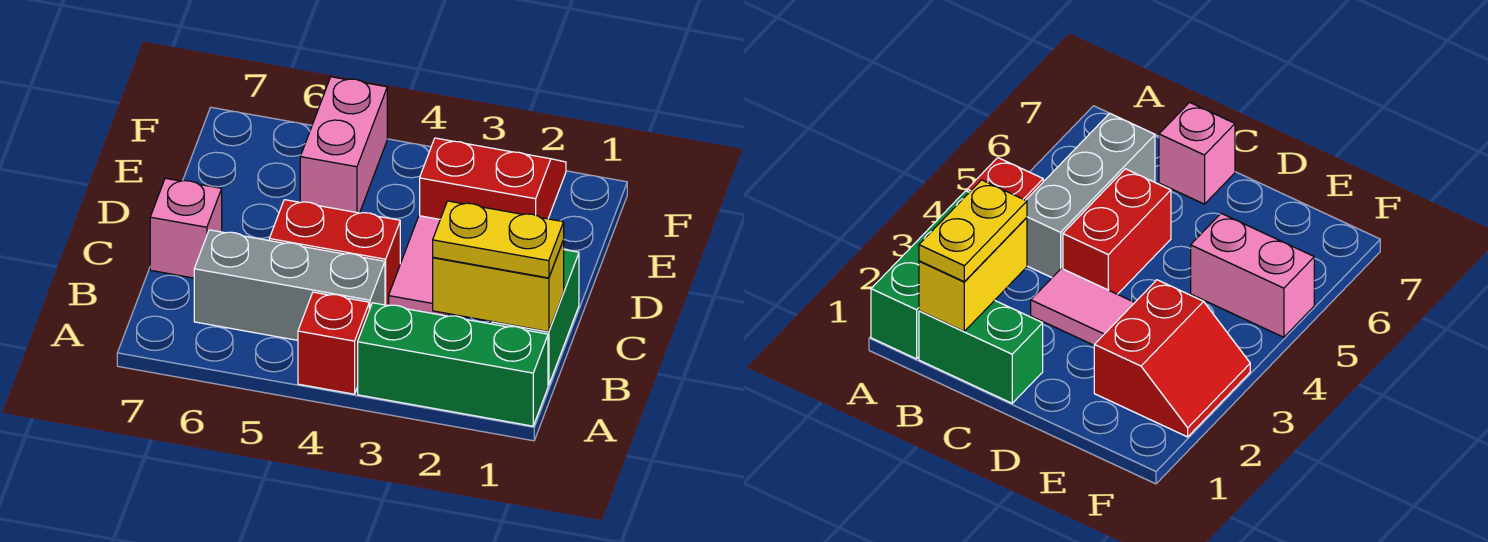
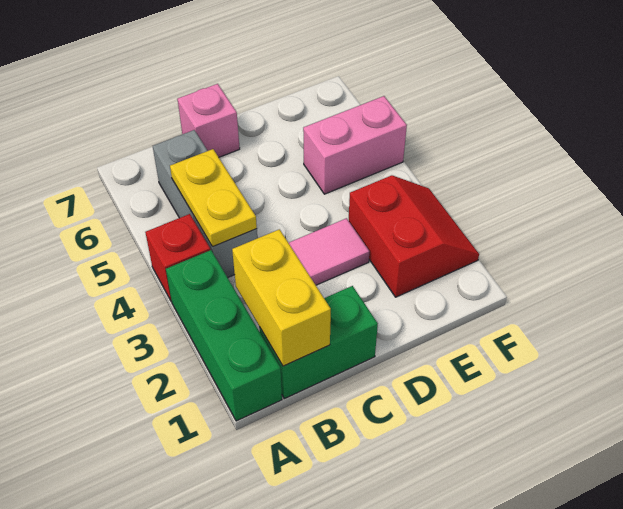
yellow plate B1:B2 level 3 -> yellow plate B4:B5 level 2
red brick C4:C5 level 1 -> none

